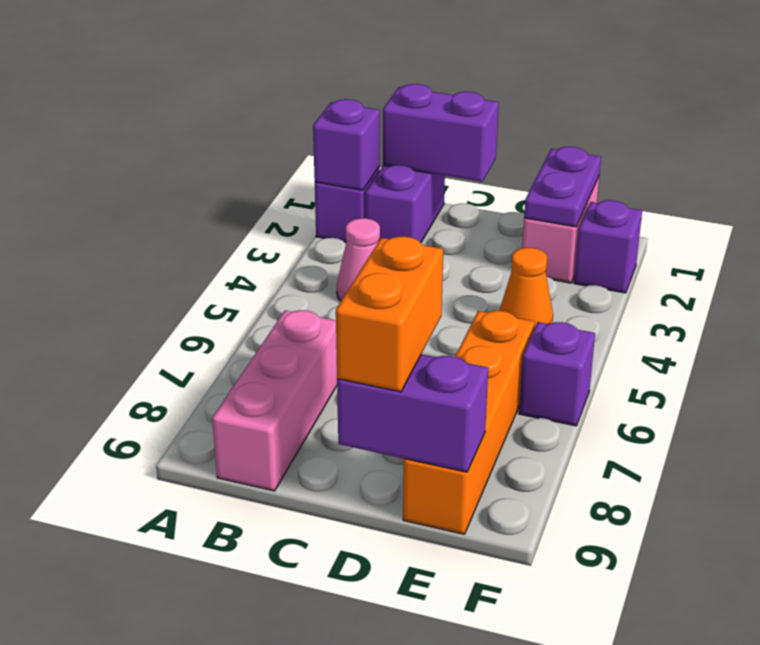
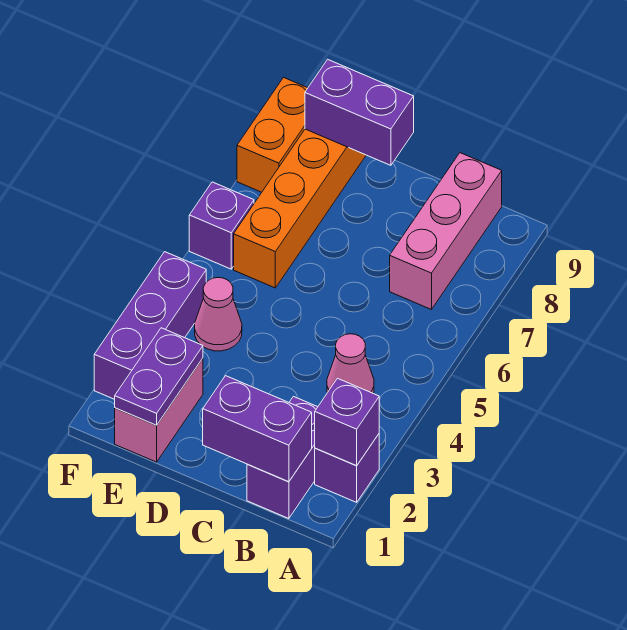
orange brick D8:D9 level 3 -> orange brick F8:F9 level 1
orange cone E4 level 1 -> pink cone E4 level 1
purple brick F2 level 1 -> purple brick F2:F4 level 1

